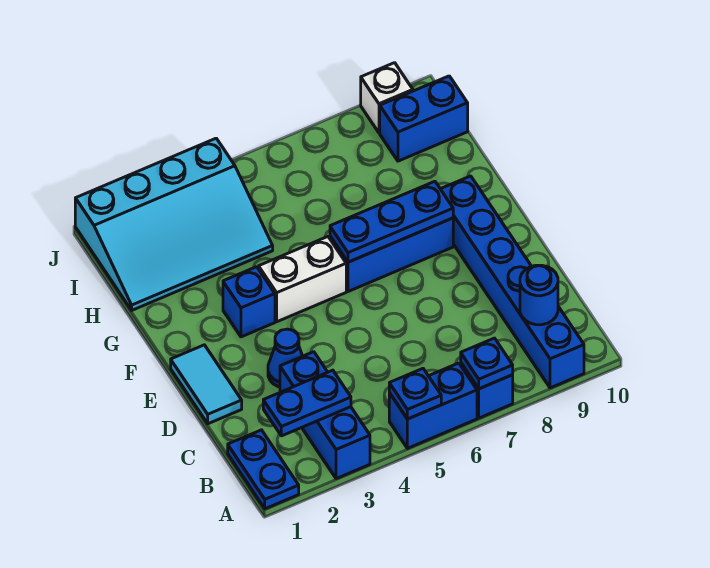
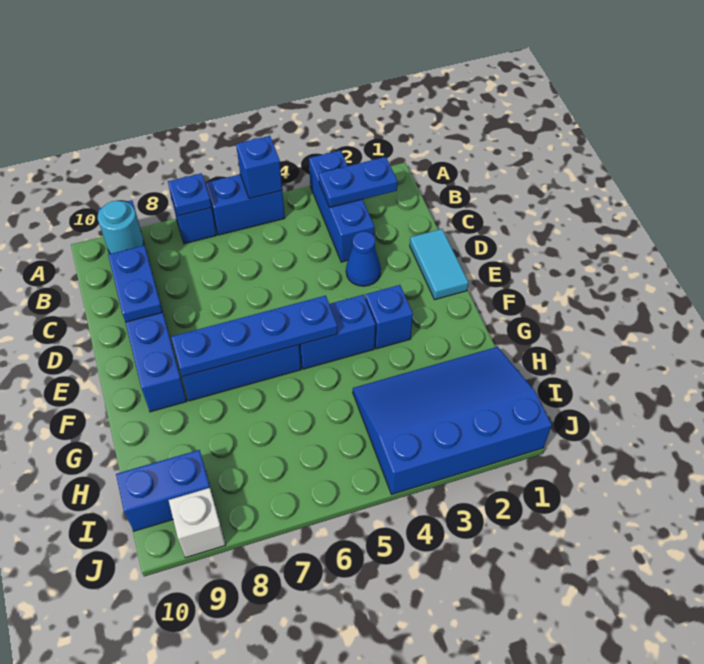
blue plate A1:B1 level 1 -> blue plate C9:D9 level 2
blue plate A5 level 2 -> blue brick A5 level 2
blue round brick B9 level 2 -> cyan round brick B9 level 2
white brick F4:F5 level 1 -> blue brick F4:F5 level 1
blue plate F6:F8 level 2 -> blue plate F5:F8 level 2
cyan slope H1:J4 level 1 top J -> blue slope H1:J4 level 1 top J

